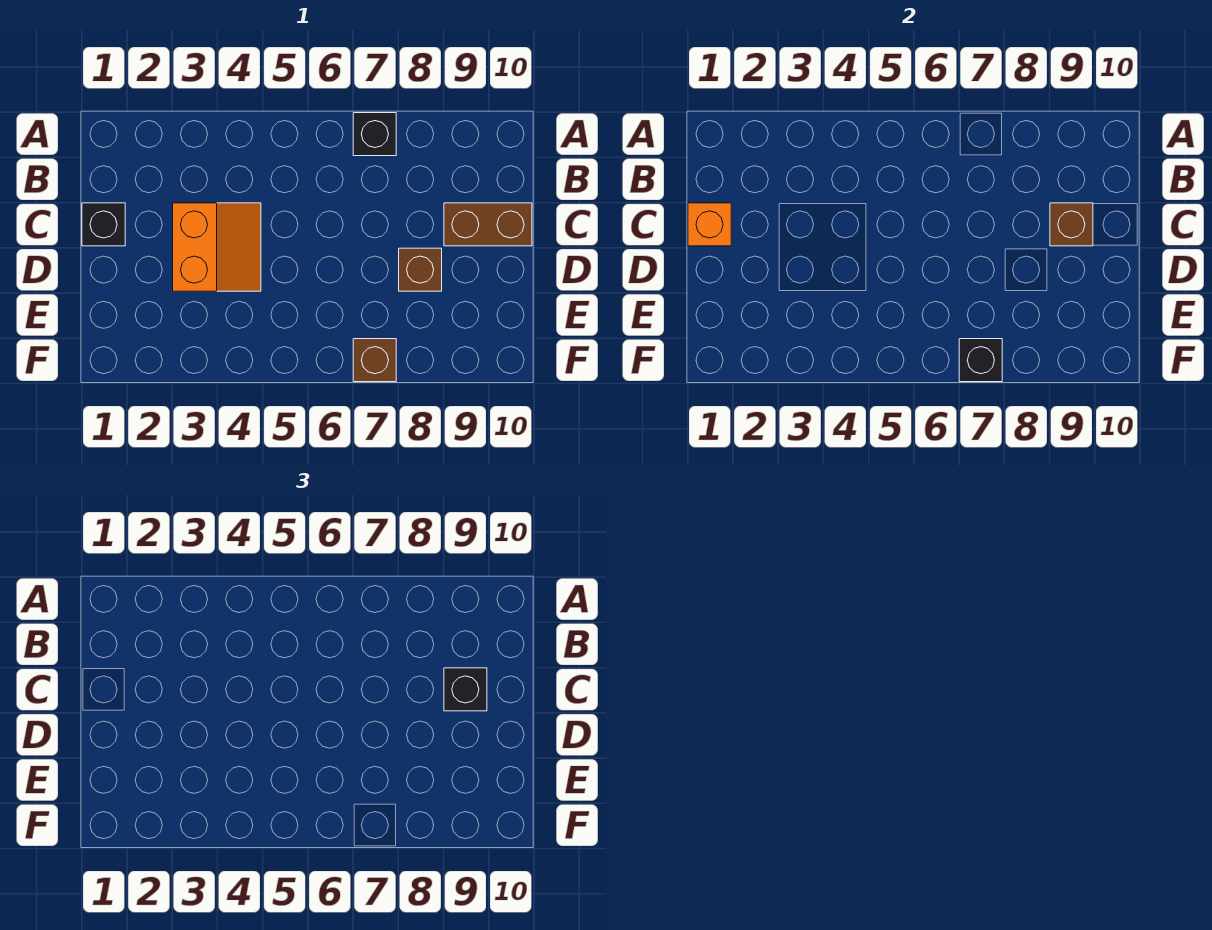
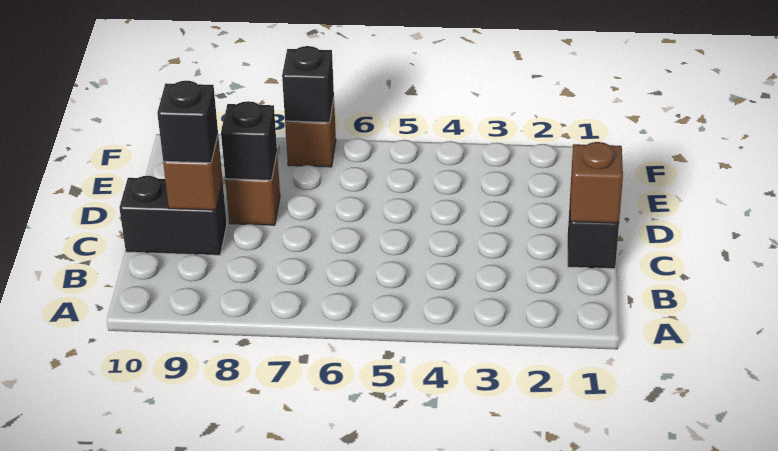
black brick A7 level 1 -> black brick D8 level 2
orange brick C1 level 2 -> brown brick C1 level 2
orange slope C3:D4 level 1 top 3 -> none
brown brick C9:C10 level 1 -> black brick C9:C10 level 1

